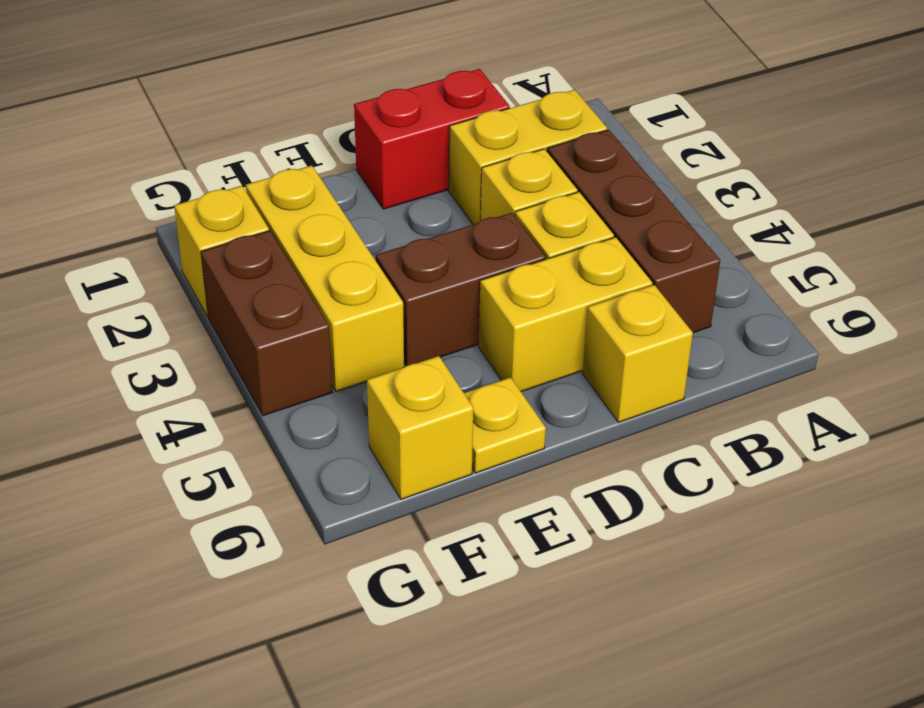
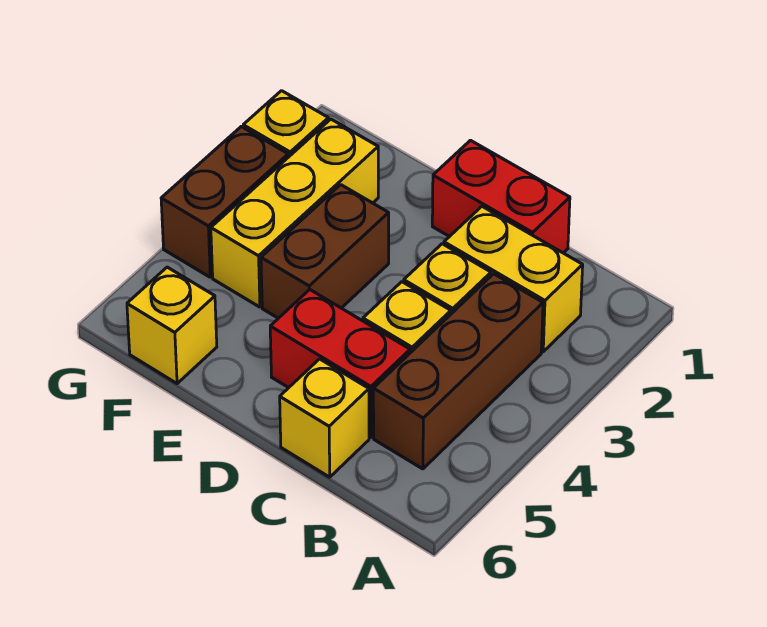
yellow brick C5:D5 level 1 -> red brick C5:D5 level 1
brown brick D4:E4 level 1 -> brown brick E3:E4 level 1
yellow plate E6 level 1 -> none

